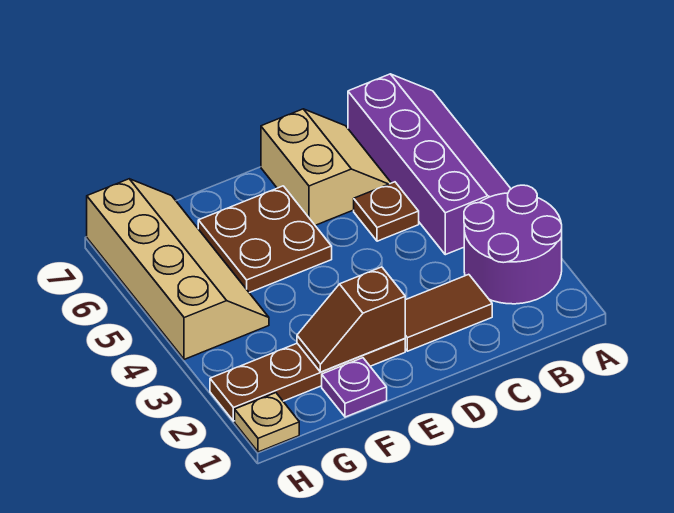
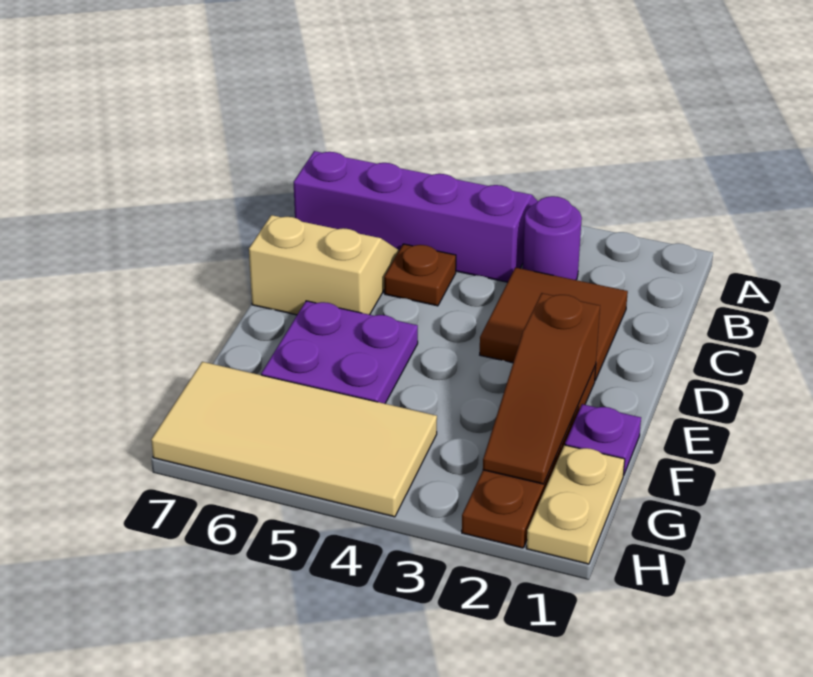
purple round brick A2:B3 level 1 -> purple round brick B3 level 1
brown tile C2:D2 level 1 -> brown tile C2:D3 level 1
brown slope E2:F2 level 2 top E -> brown slope E2:G2 level 2 top E
brown plate E5:F6 level 1 -> purple plate E5:F6 level 1
tan slope G4:H7 level 1 top H -> tan tile G4:H7 level 1
tan plate H1 level 1 -> tan plate G1:H1 level 1

